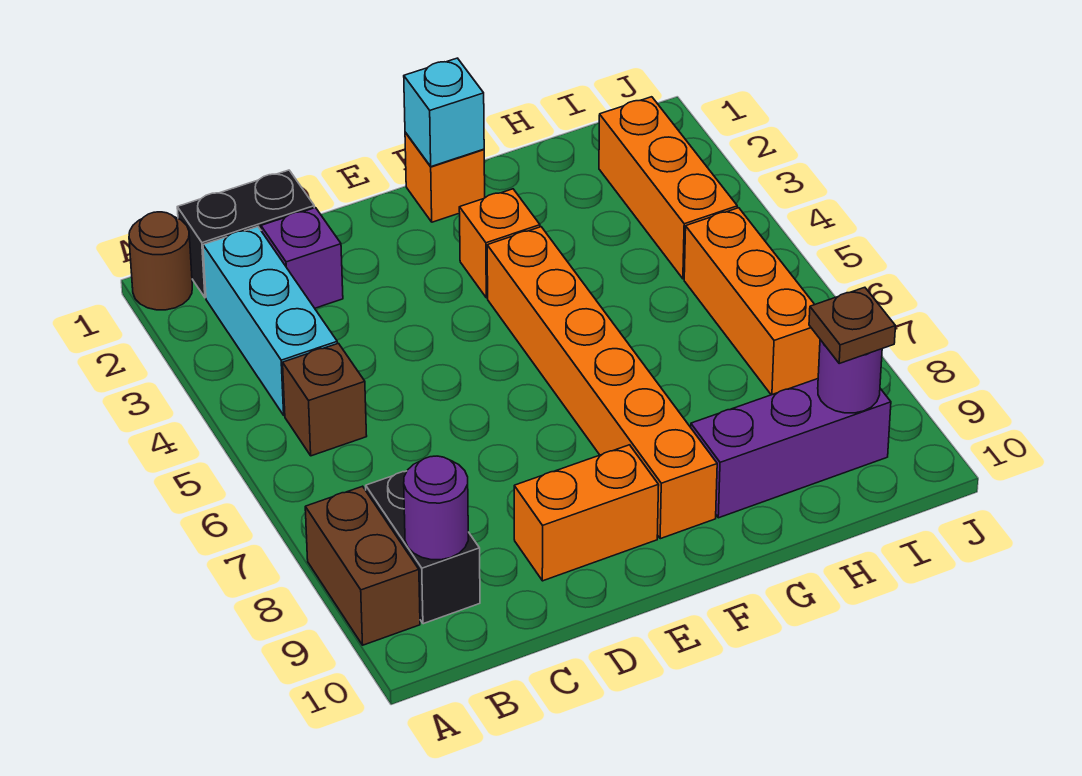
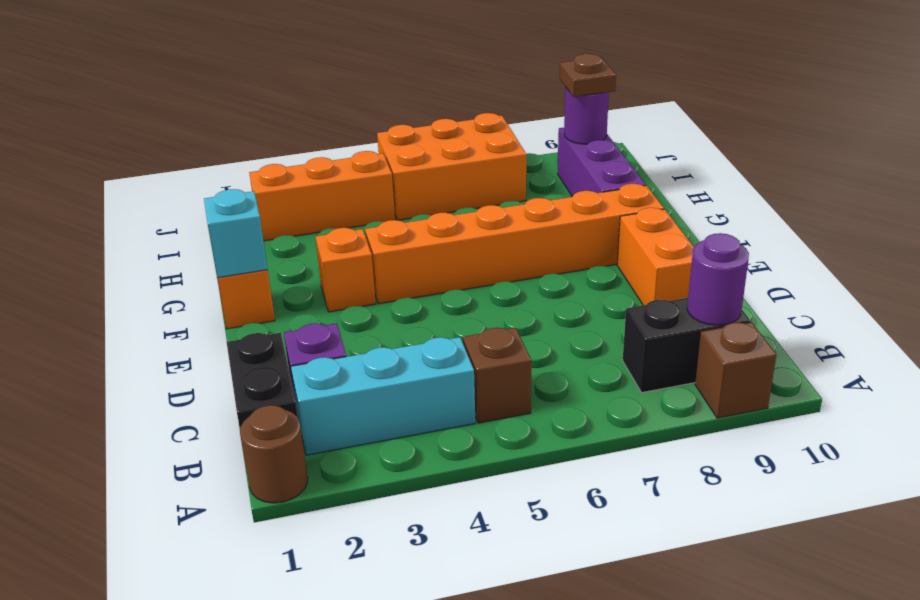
brown brick A8:A9 level 1 -> brown brick A9 level 1
orange brick I5:I7 level 1 -> orange brick I5:J7 level 1

